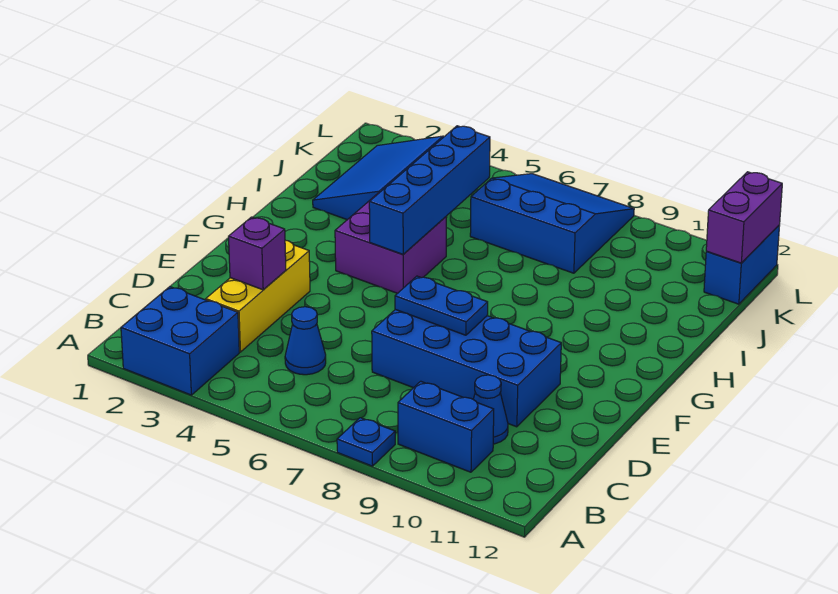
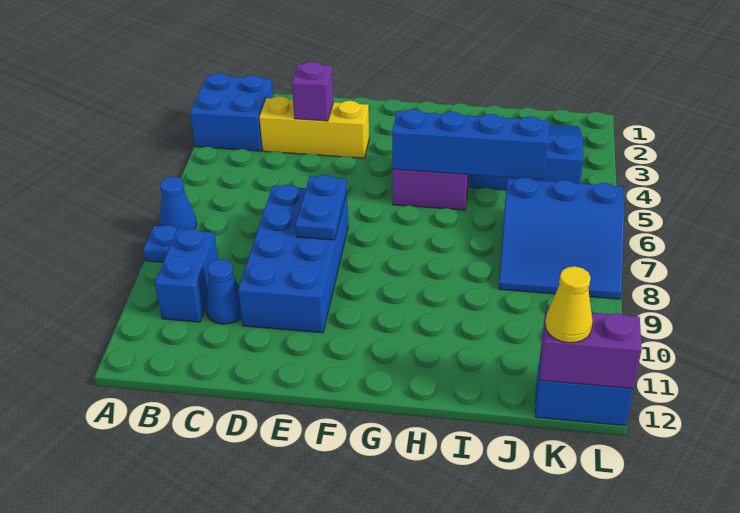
blue cone C5 level 1 -> blue cone A7 level 1
blue slope J6:L8 level 1 top J -> blue slope J6:L8 level 1 top 6
none -> yellow cone K12 level 3

